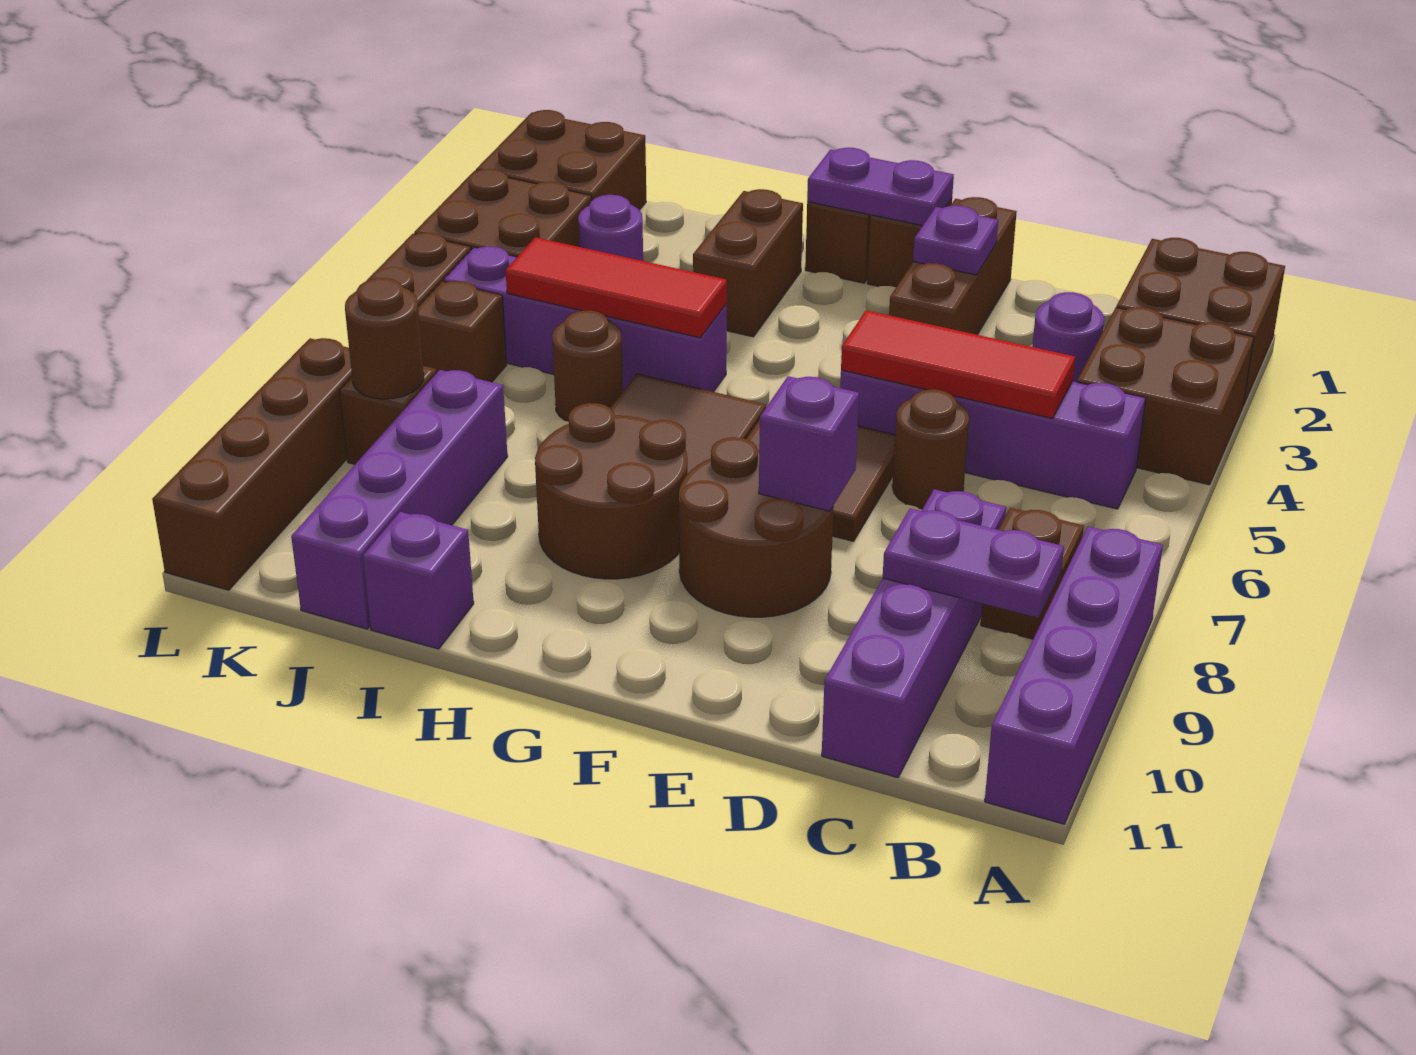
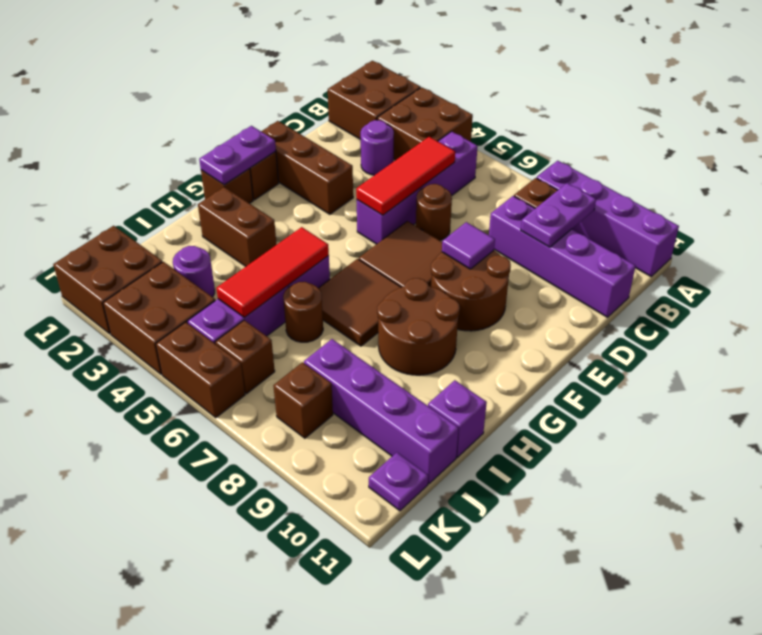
purple plate E2 level 2 -> purple plate K11 level 1
purple brick E8 level 2 -> purple tile E8 level 2
brown round brick K8 level 2 -> none
brown brick L8:L11 level 1 -> none

